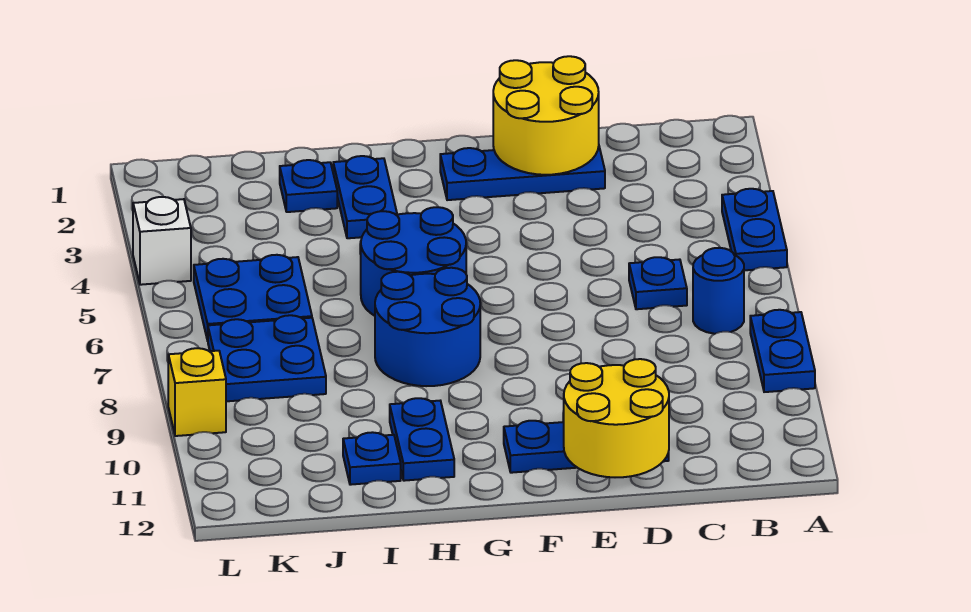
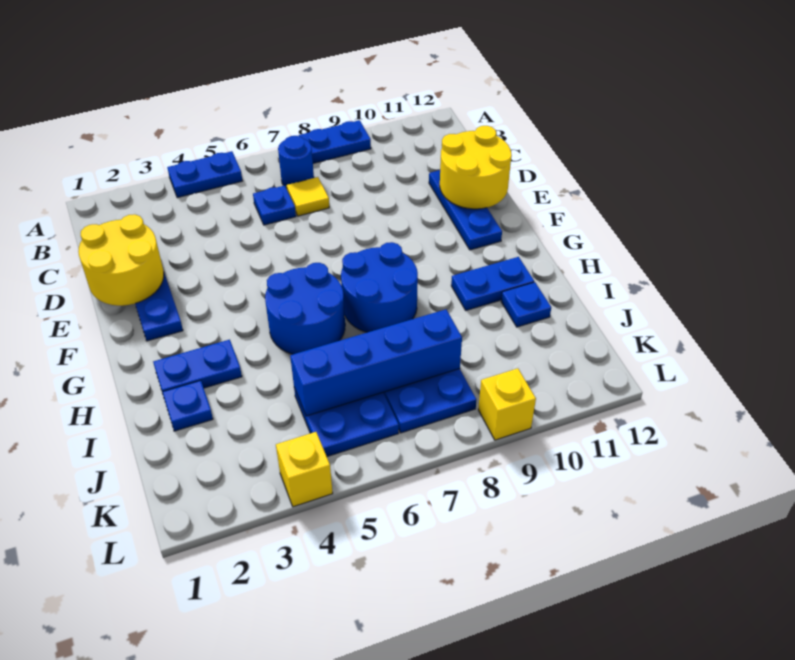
none -> yellow tile C7 level 1
none -> blue brick J5:J8 level 2
white brick L4 level 1 -> yellow brick L4 level 1

